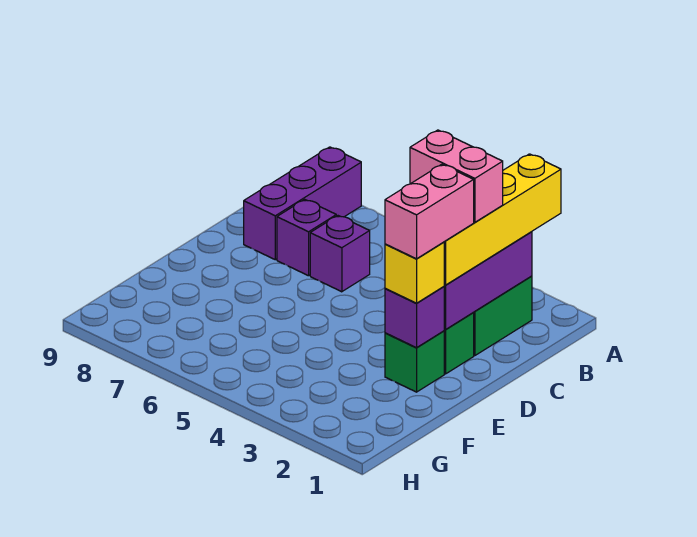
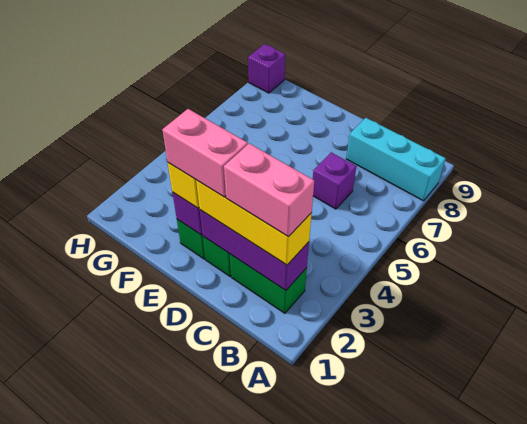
yellow brick A2:D2 level 3 -> yellow brick B2:D2 level 3
purple brick A8:C8 level 1 -> cyan brick A8:C8 level 1
pink brick C2:C3 level 4 -> pink brick B2:C2 level 4
purple brick C7 level 1 -> purple brick H9 level 1

